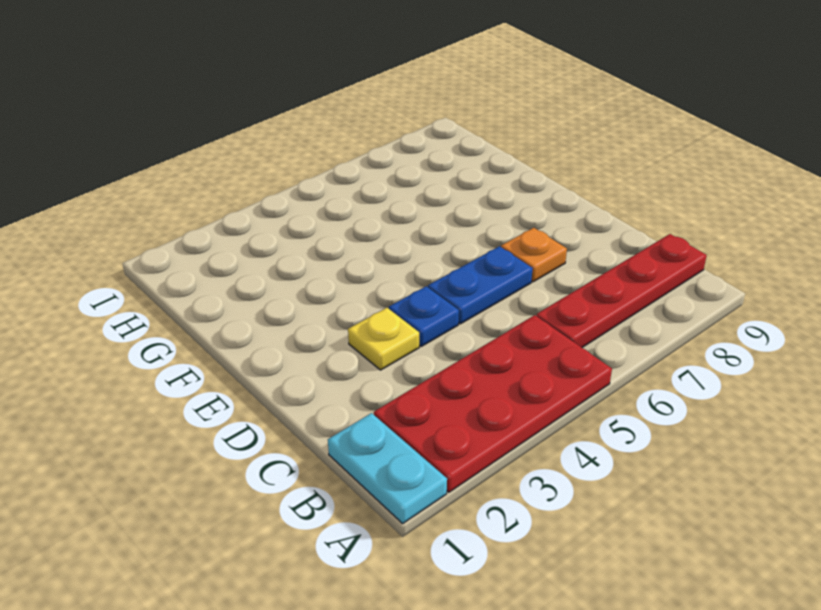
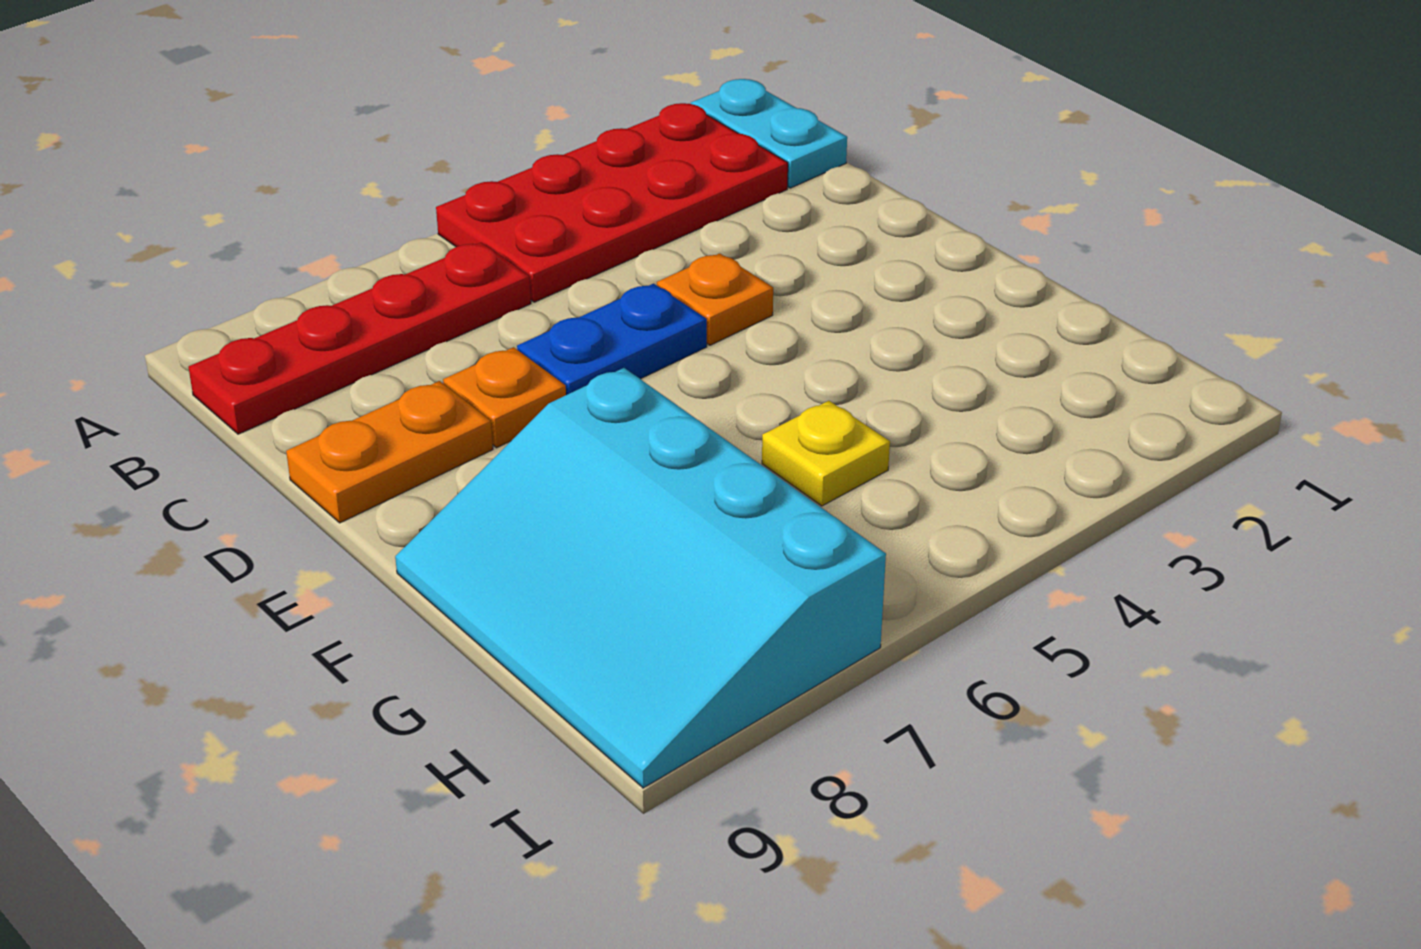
yellow plate D3 level 1 -> yellow plate G5 level 1
blue plate D4 level 1 -> orange plate D4 level 1
none -> orange plate D8:D9 level 1
none -> cyan slope F7:I9 level 1 top 7

